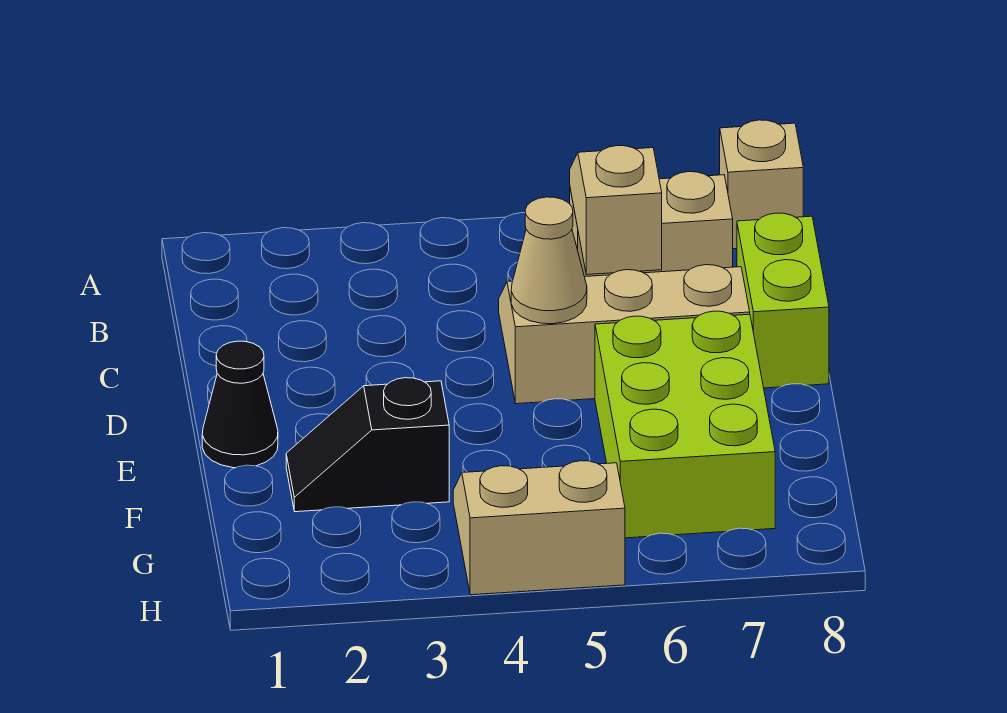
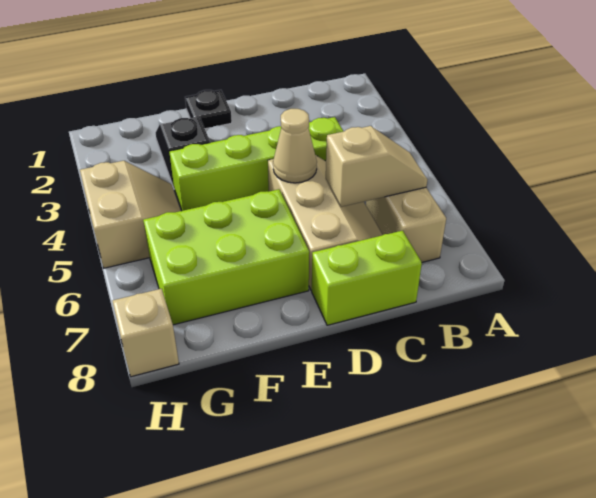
tan brick A8 level 1 -> tan brick H8 level 1
none -> lime brick C4:F4 level 1
black cone E1 level 1 -> black plate E1 level 1

